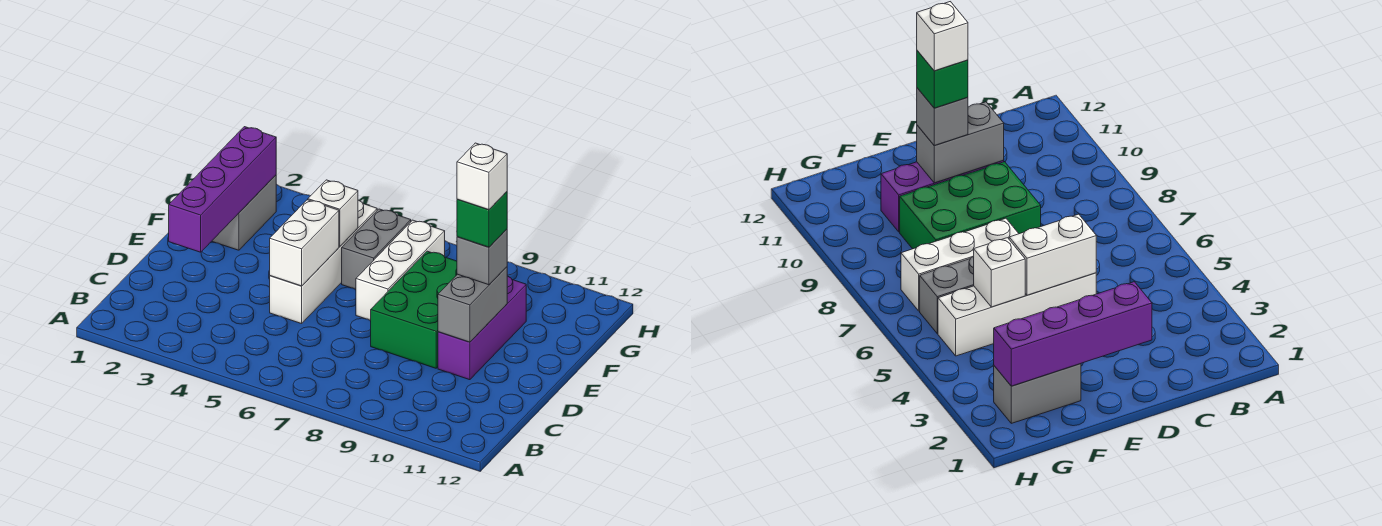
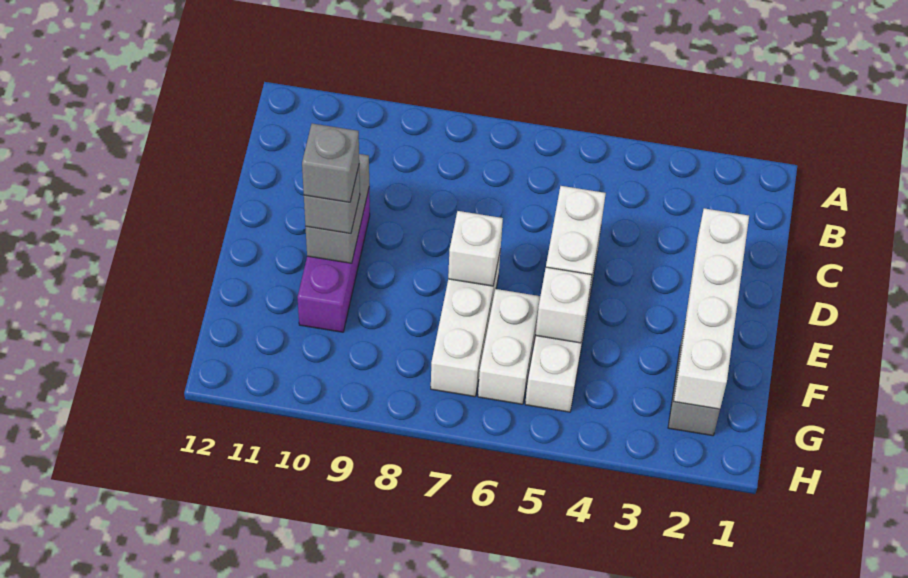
purple brick D2:G2 level 2 -> white brick D2:G2 level 2
green brick D8:F9 level 1 -> none
green brick E10 level 4 -> grey brick E10 level 4
white brick E10 level 5 -> white brick E7 level 2
grey brick F6:G6 level 1 -> white brick F6:G6 level 1

